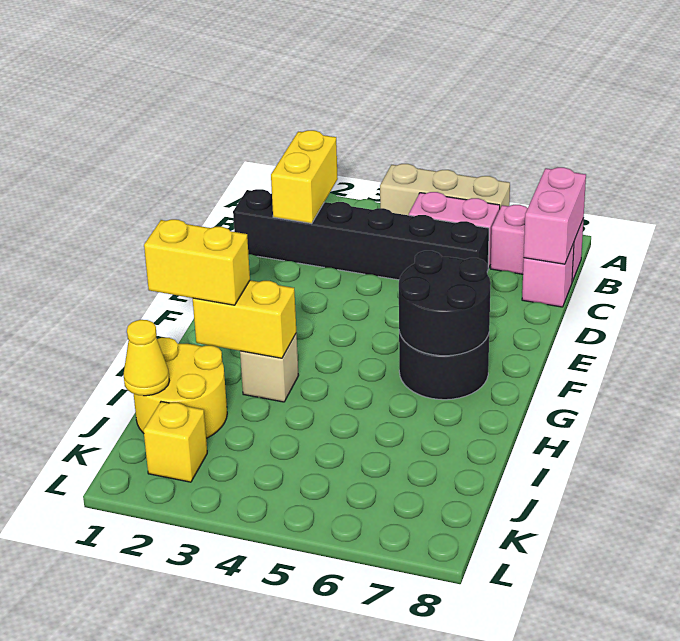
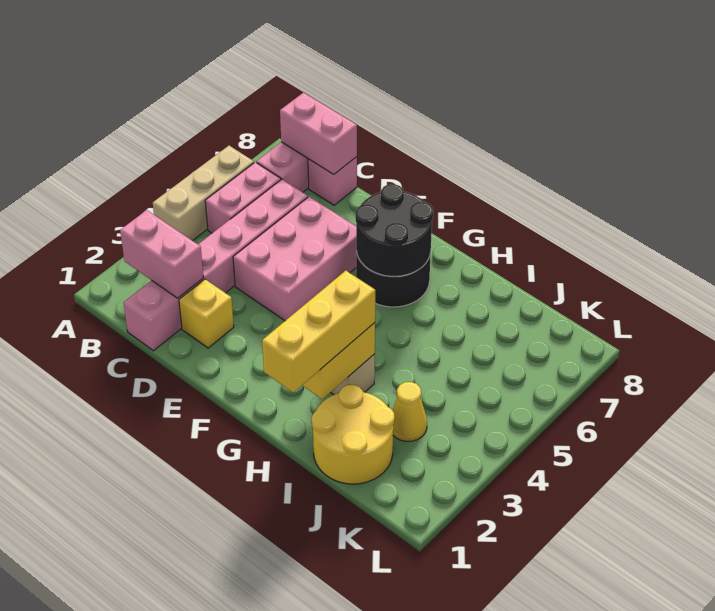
yellow brick B2:C2 level 2 -> pink brick B2:C2 level 2
black brick C1:C6 level 1 -> pink brick C1:C6 level 1
none -> pink brick D4:E6 level 1
yellow brick H1:H2 level 3 -> yellow brick H1:H3 level 3
yellow cone J1 level 2 -> yellow cone J3 level 1
yellow brick K2 level 1 -> yellow brick D2 level 1

